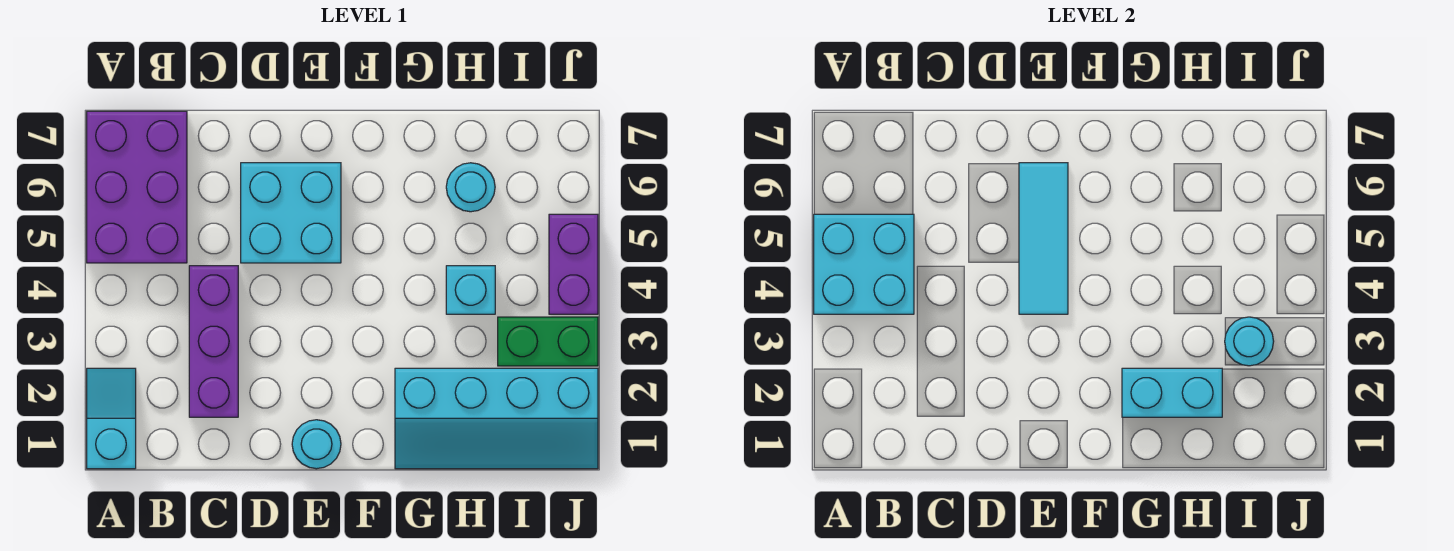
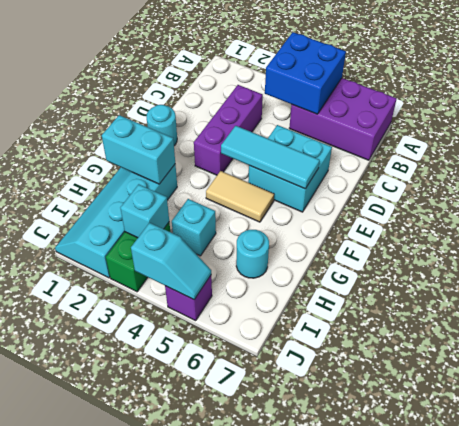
cyan slope A1:A2 level 1 top 1 -> cyan slope J4:J5 level 2 top 4
cyan brick A4:B5 level 2 -> blue brick A4:B5 level 2
purple brick C2:C4 level 1 -> purple brick C3:E3 level 1
none -> tan tile F4:F5 level 1
cyan brick G2:H2 level 2 -> cyan brick G1:G2 level 2
cyan round brick I3 level 2 -> cyan brick I3 level 2
purple brick J4:J5 level 1 -> purple brick J5 level 1

